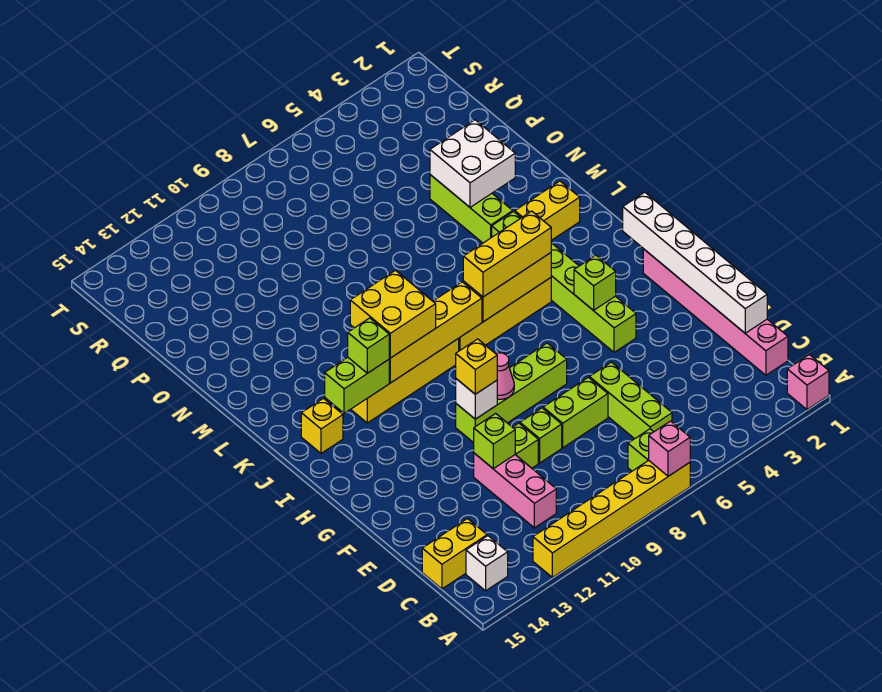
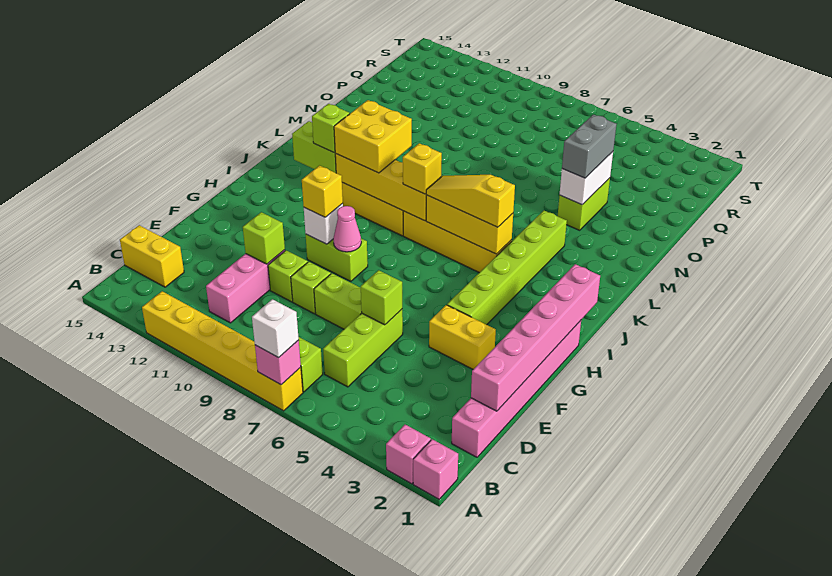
none -> pink brick A2 level 1
white brick B14 level 1 -> white brick A7 level 3
white brick D1:I1 level 2 -> pink brick D1:I1 level 2
lime brick G7:G10 level 1 -> lime brick G9:G10 level 1
lime brick H4 level 2 -> lime brick E6 level 2
yellow brick J5:J7 level 3 -> yellow slope J5:J7 level 3 top 5
yellow brick J14 level 1 -> yellow brick J8 level 3
yellow brick L2:L3 level 1 -> yellow brick F3:F4 level 1
lime brick M4:O4 level 1 -> lime brick N4:O4 level 1
white brick N3:O4 level 2 -> white brick N4:O4 level 2
none -> grey brick N4:O4 level 3

